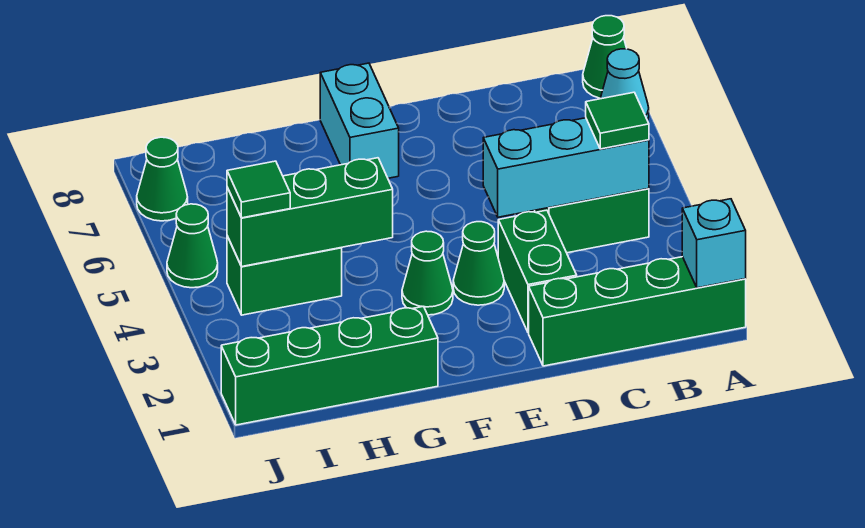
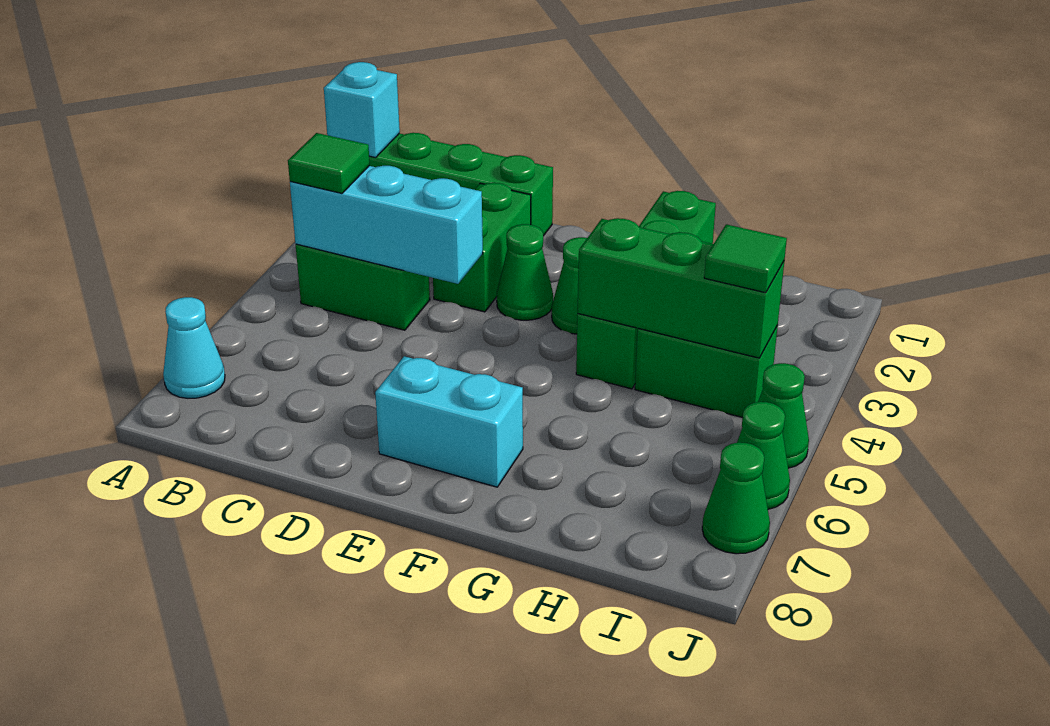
green cone A8 level 1 -> green cone J6 level 1
cyan brick F7:F8 level 1 -> cyan brick E7:F7 level 1
green brick G1:J1 level 1 -> green brick G1:G4 level 1

